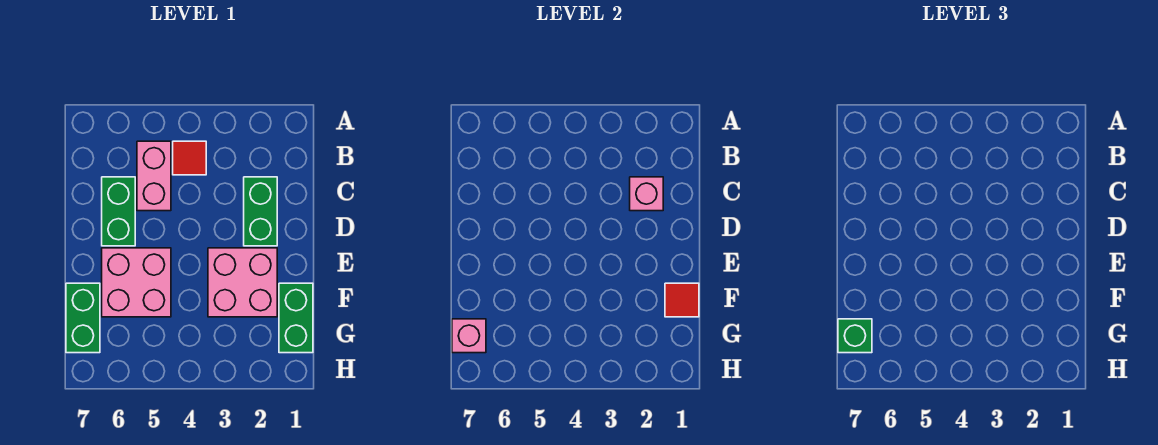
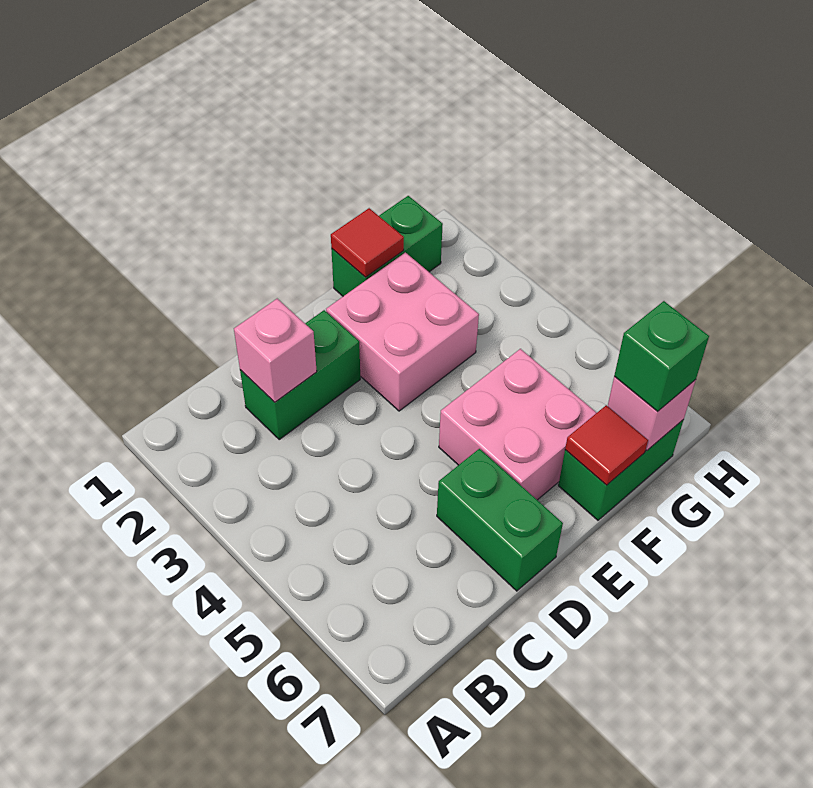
red tile B4 level 1 -> red tile F7 level 2
pink brick B5:C5 level 1 -> none
green brick C6:D6 level 1 -> green brick D6:D7 level 1

